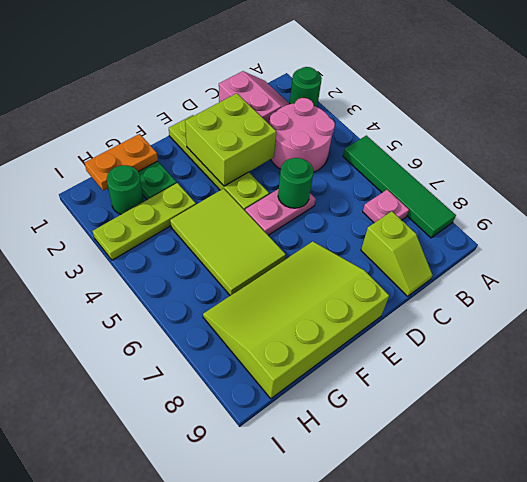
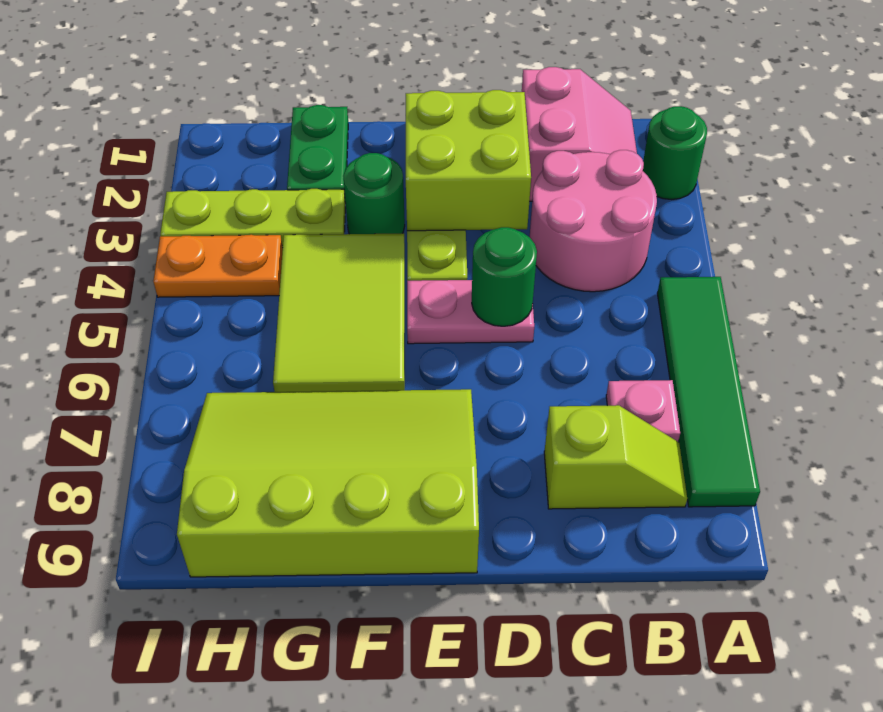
lime slope C8:C9 level 1 top 8 -> lime slope B8:C8 level 1 top C
orange plate G1:H1 level 2 -> orange plate H4:I4 level 1
green round brick H2 level 1 -> green round brick F3 level 1

